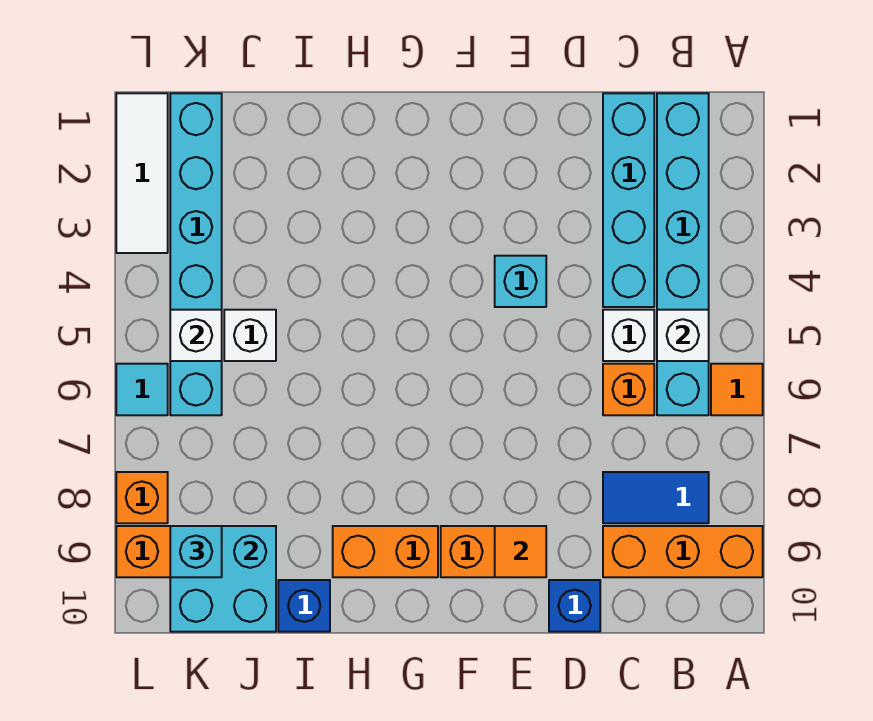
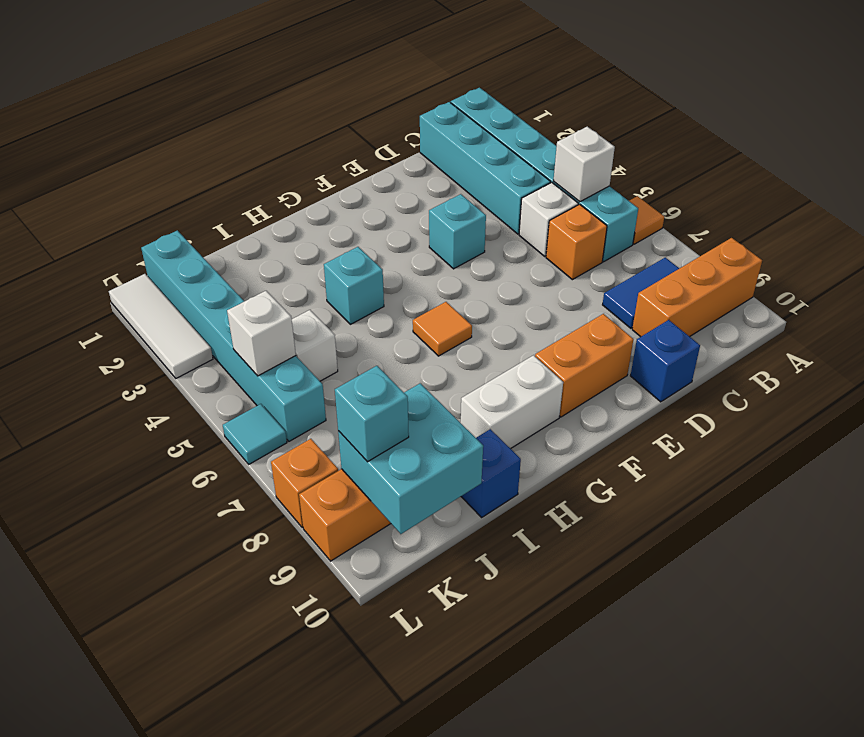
orange tile E9 level 2 -> orange tile G6 level 1
orange brick G9:H9 level 1 -> white brick G9:H9 level 1
none -> cyan brick H4 level 1

